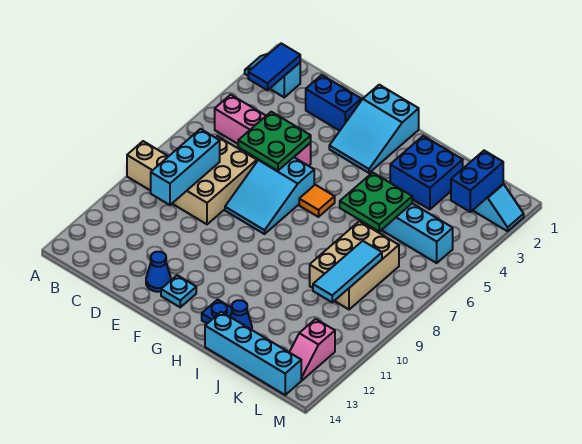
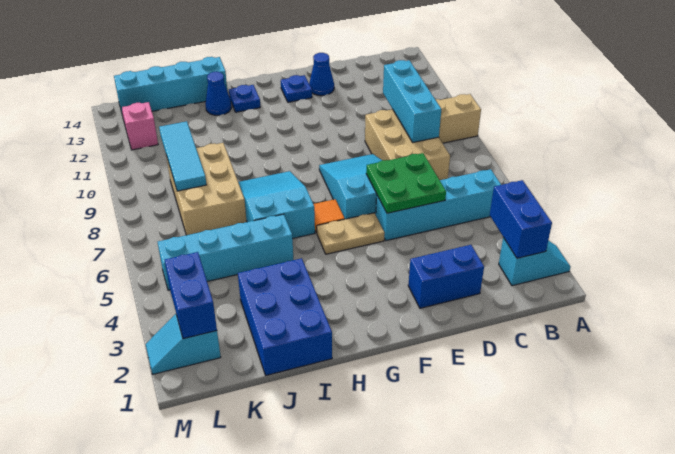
blue tile B2:B3 level 2 -> blue brick B2:B3 level 2
pink brick B5:E5 level 1 -> cyan brick B5:E5 level 1
cyan slope F1:G3 level 1 top 1 -> cyan slope H6:I8 level 1 top 6
none -> tan plate F5:G5 level 1
cyan plate F13 level 1 -> blue plate F13 level 1
blue brick I2:J3 level 1 -> blue brick I1:J3 level 1
green plate I5:J6 level 2 -> none

